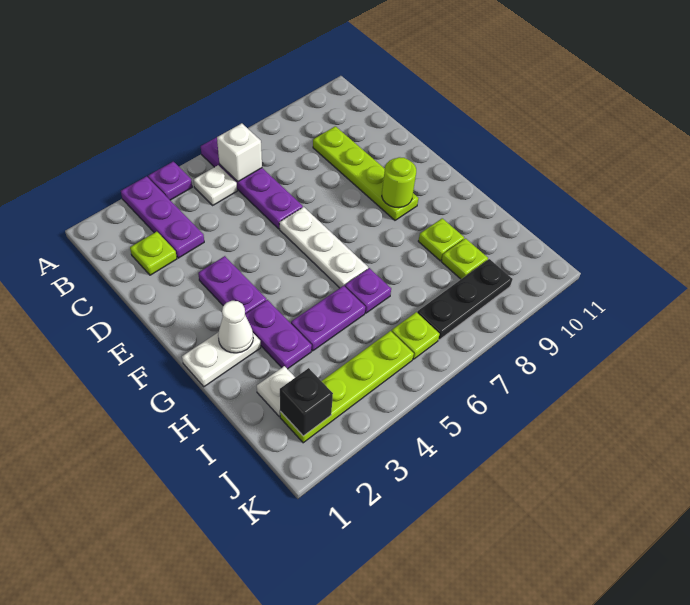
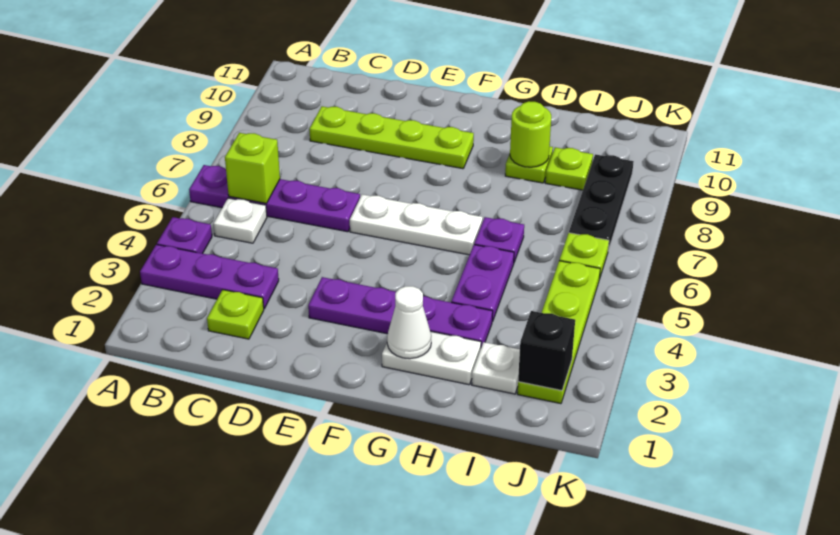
white brick B6 level 2 -> lime brick B6 level 2
lime round brick F9 level 2 -> lime round brick H9 level 2
white plate G1:G2 level 1 -> white plate G2:H2 level 1

